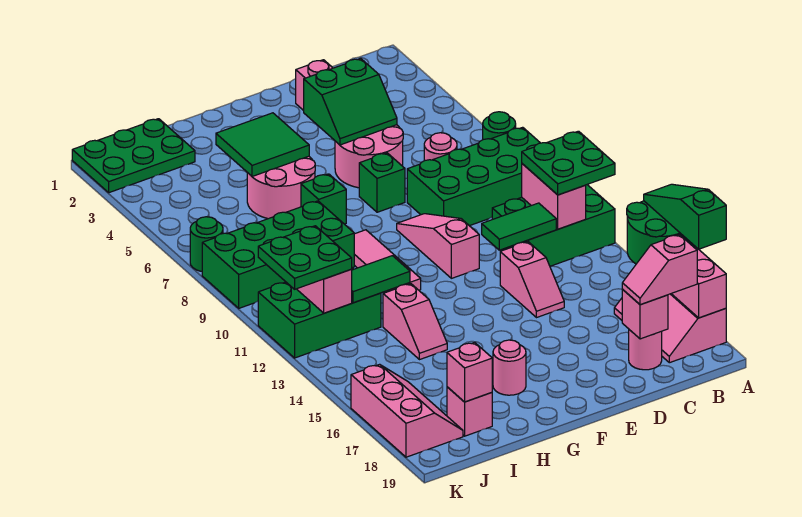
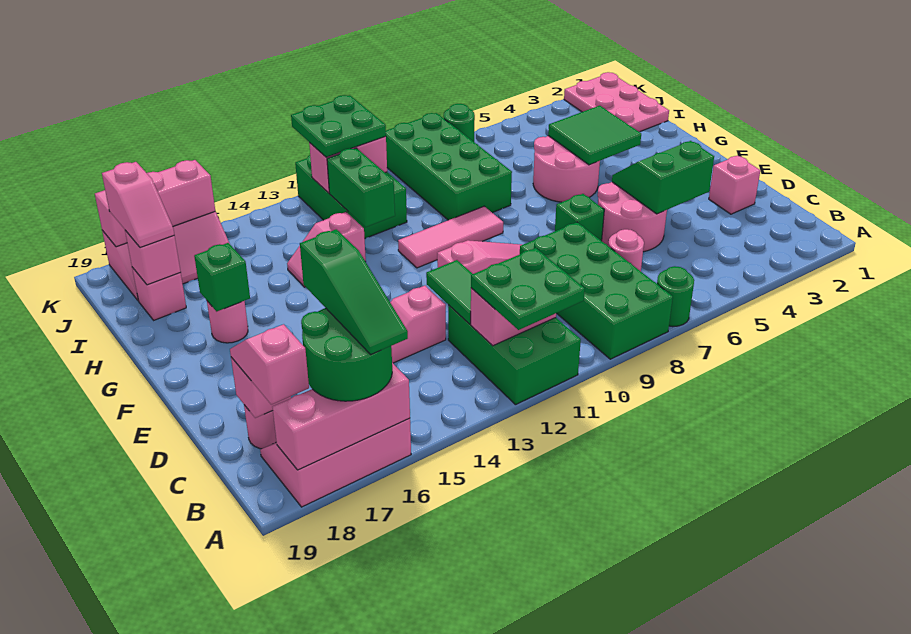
green slope A16:A18 level 4 top 18 -> green slope A16:C16 level 4 top C
green slope D4:E5 level 2 top 4 -> green slope D4:E5 level 2 top D
green brick G7 level 1 -> green brick G17 level 2
green tile H12:I12 level 2 -> green brick H12:I12 level 2
green plate I1:K2 level 1 -> pink plate I1:K2 level 1
none -> pink slope I18:J18 level 3 top J
none -> pink brick K16:K18 level 2

